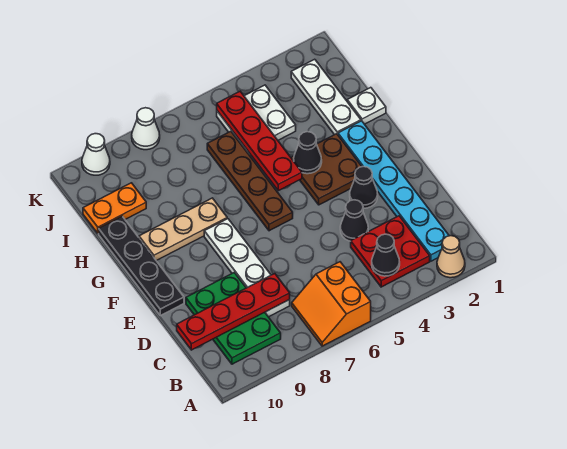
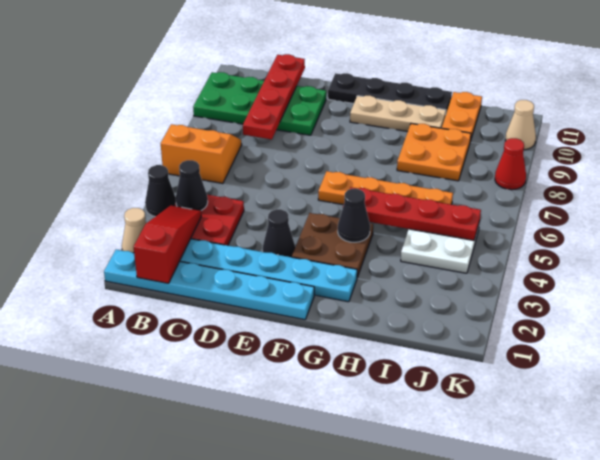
none -> cyan plate A1:F1 level 1
none -> red slope B1:B3 level 2 top 1
green plate B9:D10 level 1 -> green plate A9:D10 level 1
white plate C8:F8 level 1 -> none
black cone D4 level 1 -> black cone A4 level 1
brown plate F6:I6 level 1 -> orange plate F6:I6 level 1
tan plate G8:G10 level 1 -> tan plate F10:H10 level 1
white plate H1 level 1 -> none
white plate H2:J2 level 1 -> none
none -> orange plate H8:I9 level 1
white cone K8 level 1 -> red cone K8 level 1
white cone K10 level 1 -> tan cone K10 level 1

